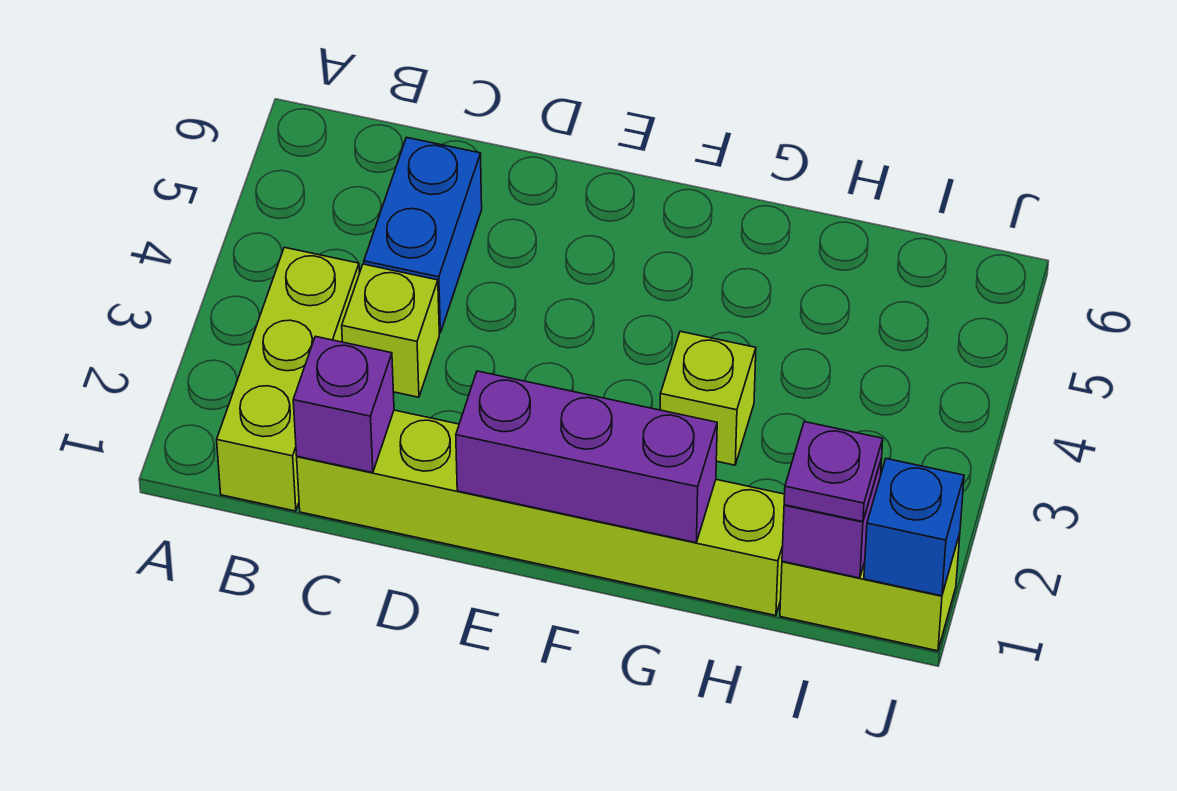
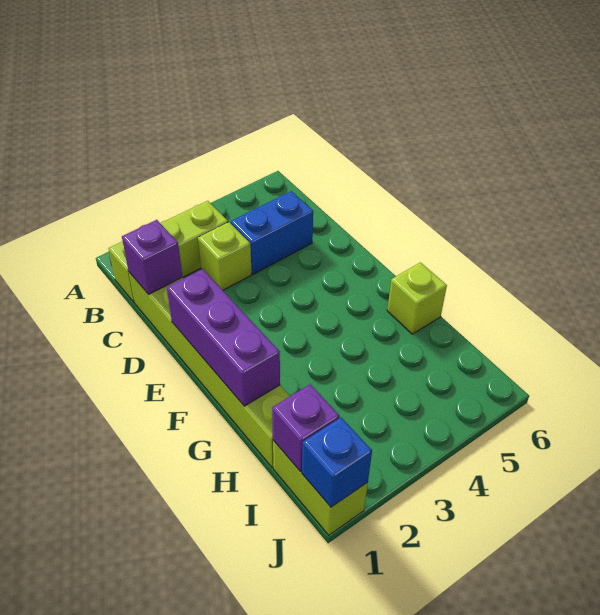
lime brick G3 level 1 -> lime brick G6 level 1
purple plate I1 level 3 -> none

